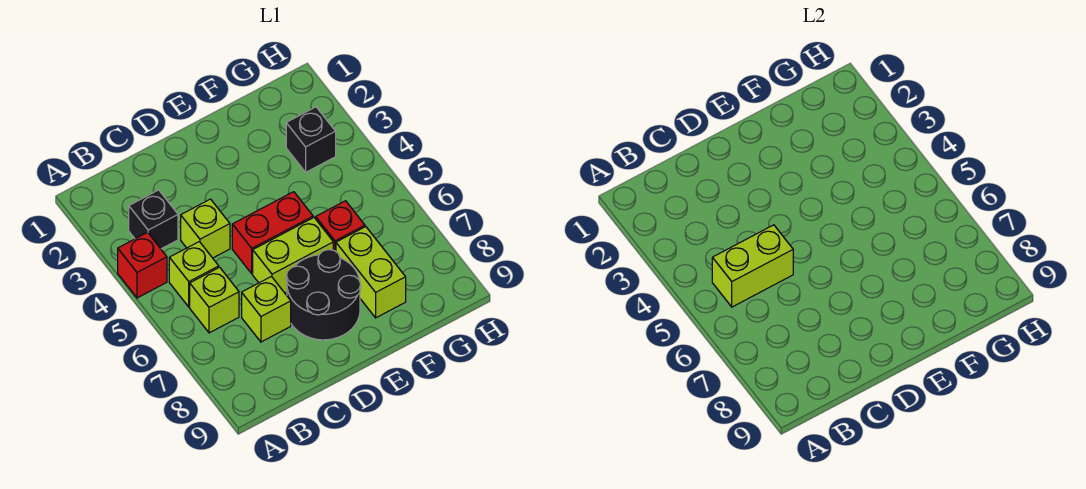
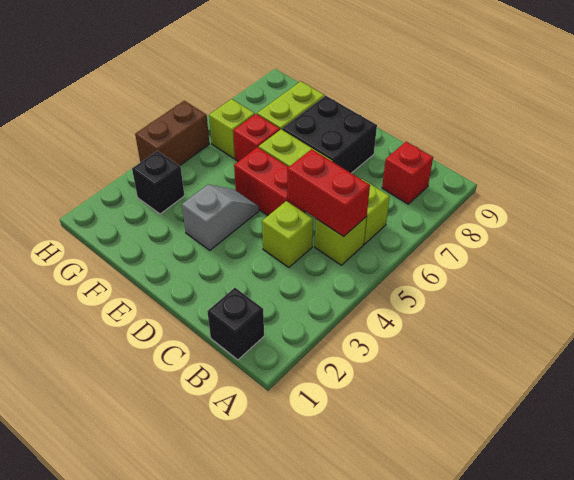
red brick A4 level 1 -> red brick B8 level 1
black brick B3 level 1 -> black brick B1 level 1
lime brick B5:C5 level 2 -> red brick B5:C5 level 2
lime brick C7 level 1 -> lime brick G6 level 1
black round brick D7:E8 level 1 -> black brick D7:E8 level 1
none -> grey slope E3:E4 level 1 top 3
none -> brown brick H4:H5 level 1

